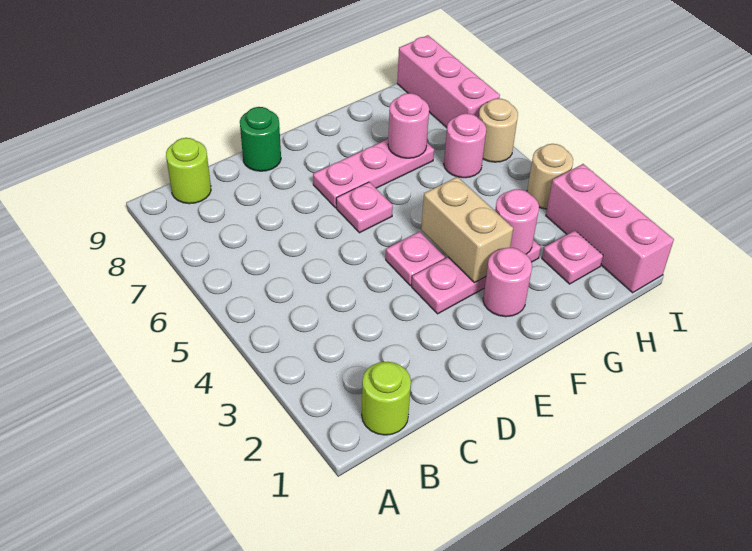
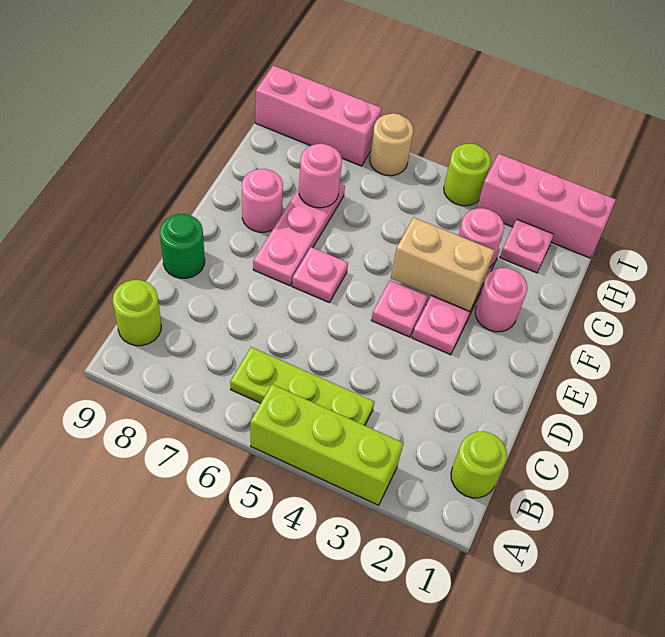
none -> lime brick A3:A5 level 1
none -> lime plate B4:B6 level 1
pink round brick H6 level 1 -> pink round brick F8 level 1
tan round brick I4 level 1 -> lime round brick I4 level 1

